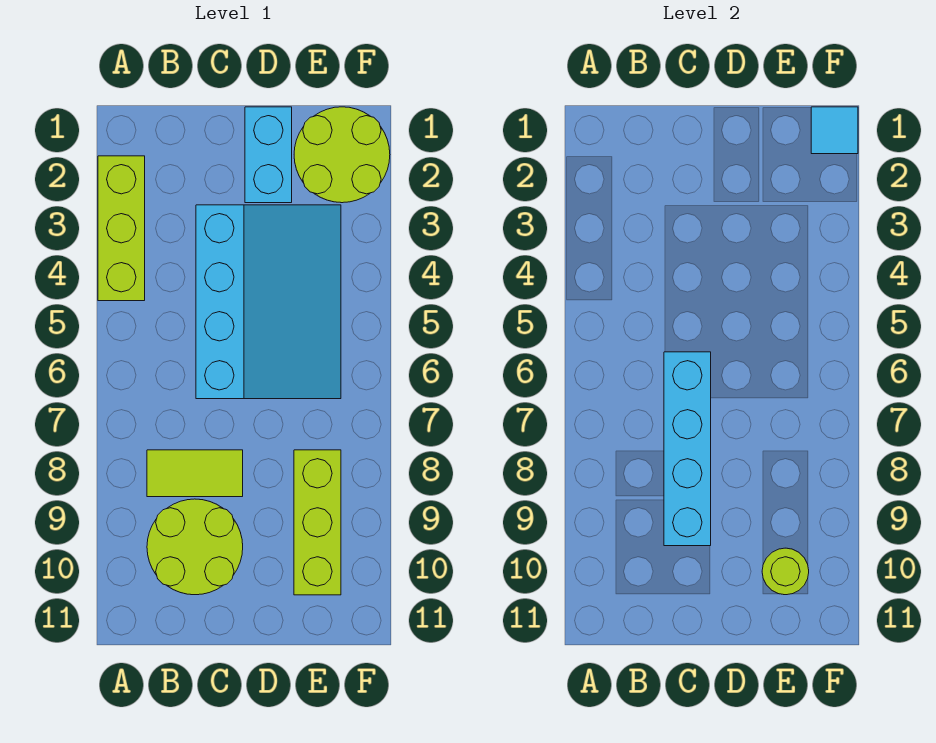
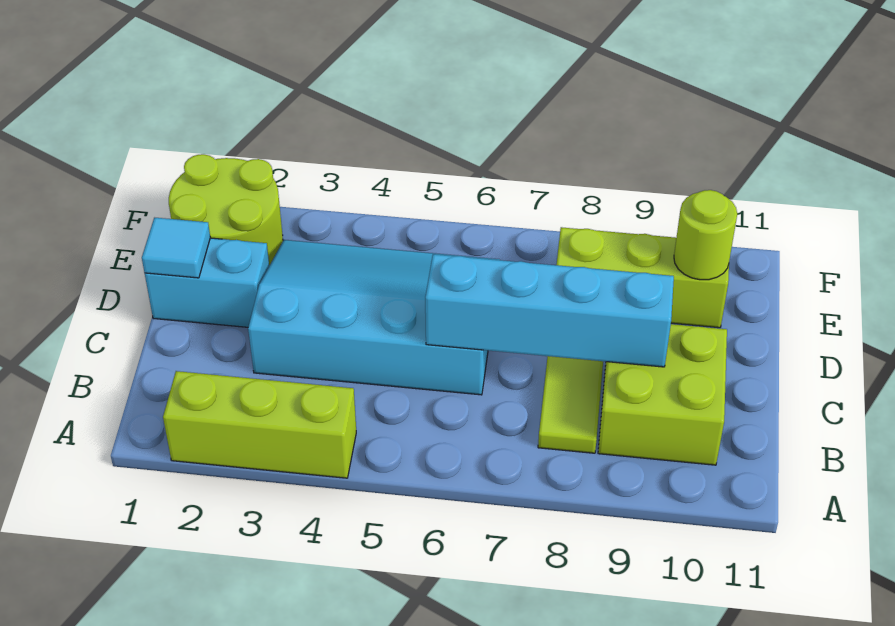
lime round brick B9:C10 level 1 -> lime brick B9:C10 level 1
cyan tile F1 level 2 -> cyan tile D1 level 2

